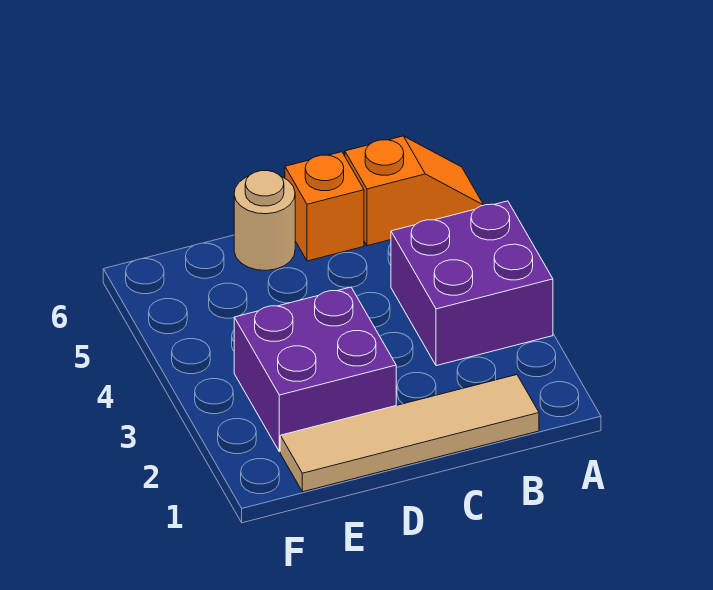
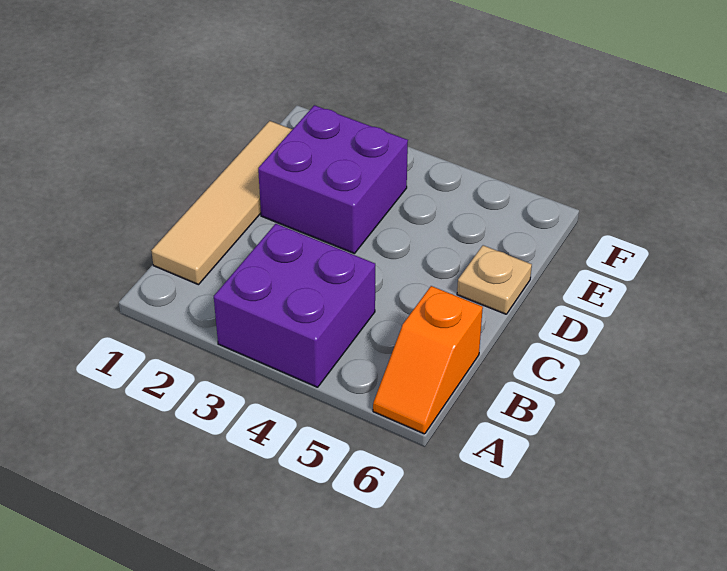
orange brick C6 level 1 -> none
tan round brick D6 level 1 -> tan plate D6 level 1

